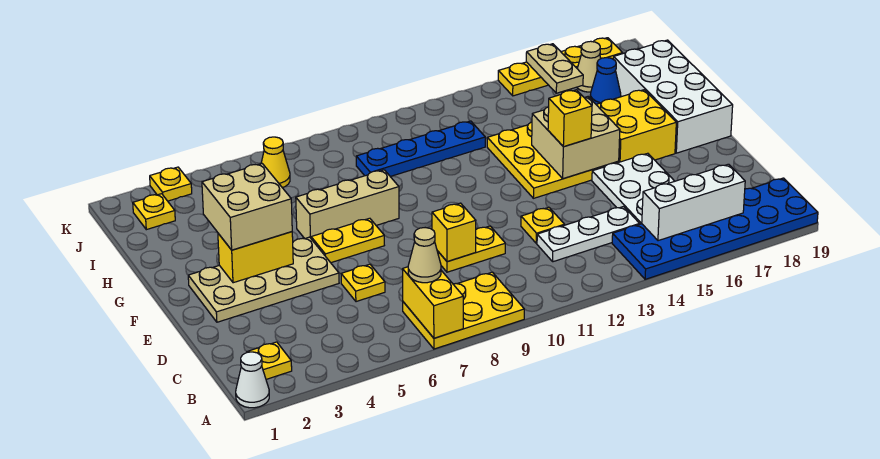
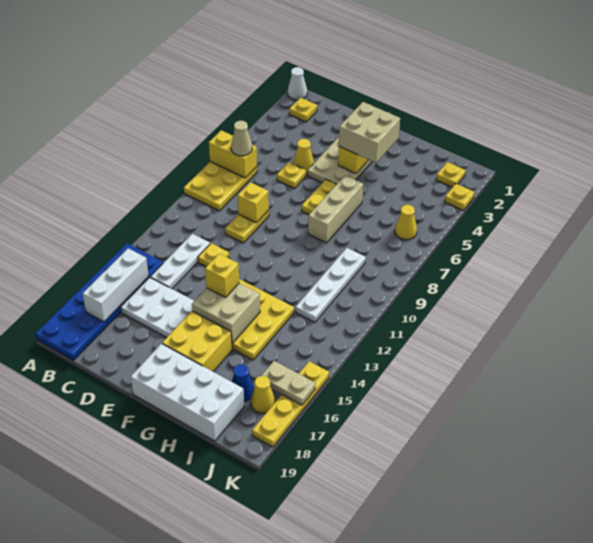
none -> yellow cone D5 level 1
blue plate I9:I12 level 1 -> white plate I9:I12 level 1
tan cone J17 level 1 -> yellow cone J17 level 1

